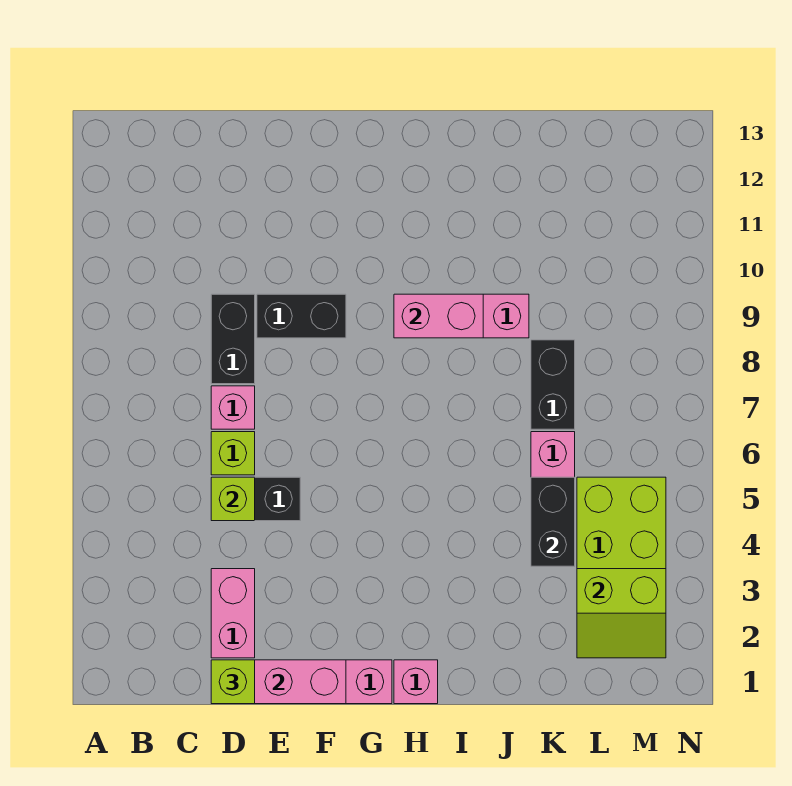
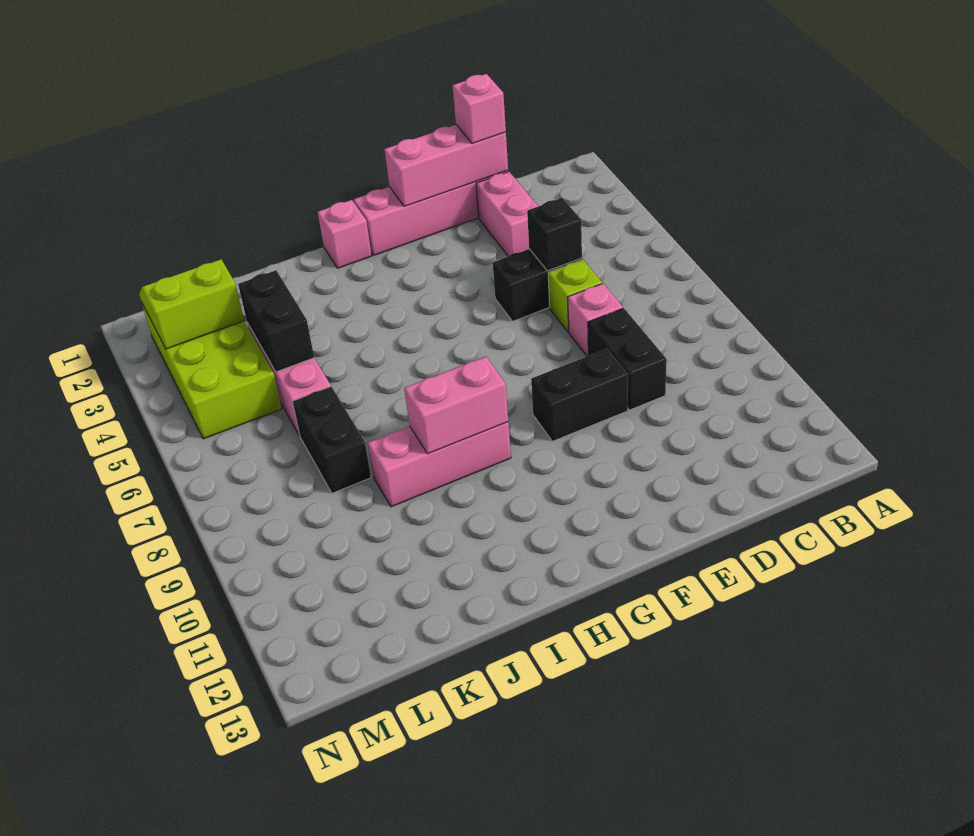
lime brick D1 level 3 -> pink brick D1 level 3
lime brick D5 level 2 -> black brick D5 level 2

